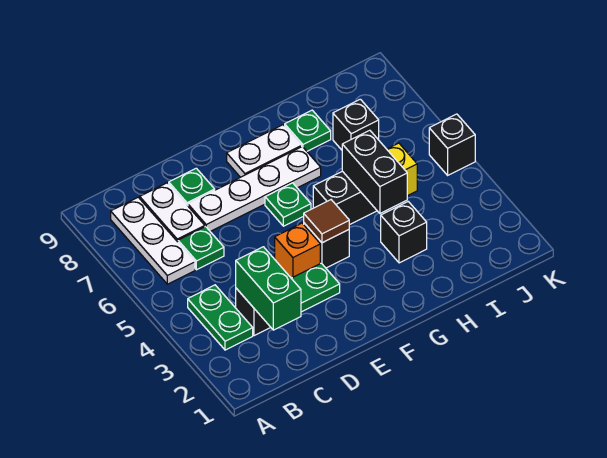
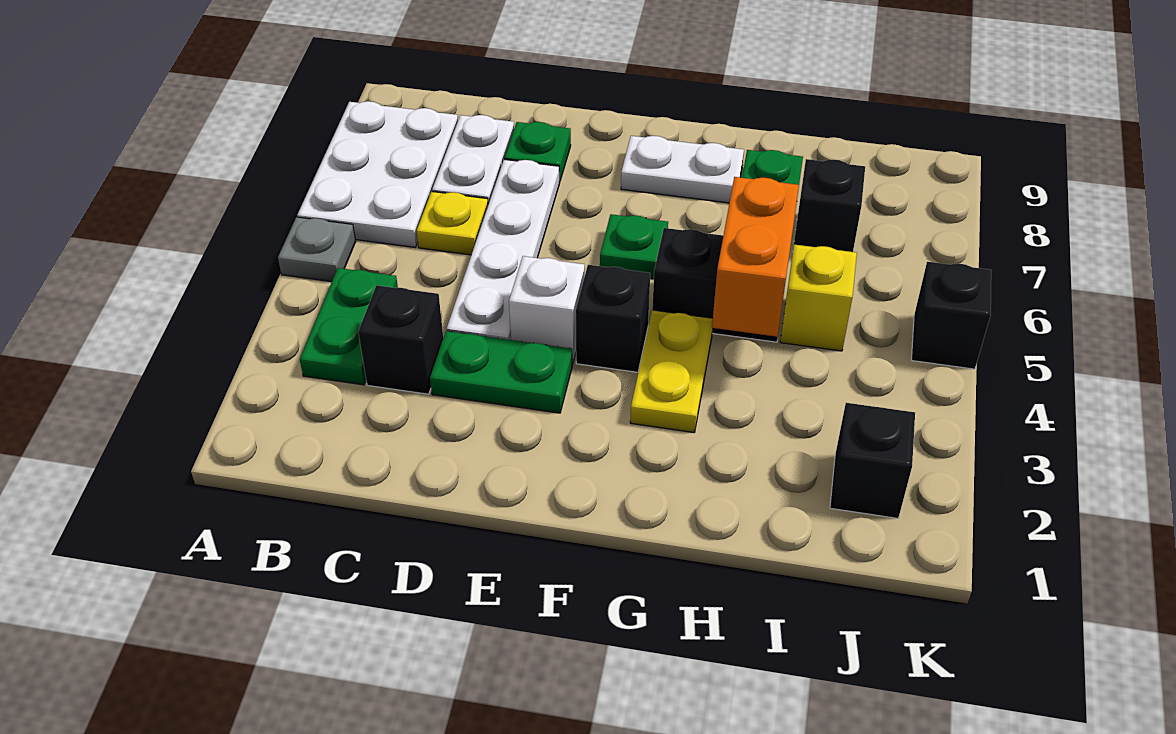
none -> grey plate A5 level 1
white plate B6:B8 level 1 -> white plate A6:B8 level 1
green brick C2:C3 level 2 -> none
green plate C6 level 1 -> yellow plate C6 level 1
white plate D7:G7 level 1 -> white plate D4:D7 level 1
orange brick E4 level 1 -> white brick E4 level 1
brown tile F4 level 2 -> none
none -> yellow plate G3:G4 level 1
black brick H3 level 1 -> black brick J2 level 1
black brick H4:H5 level 2 -> orange brick H4:H5 level 2

